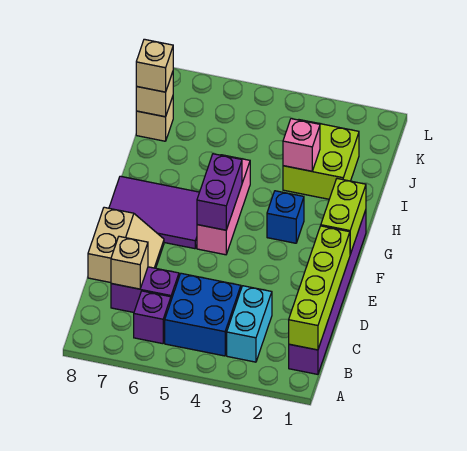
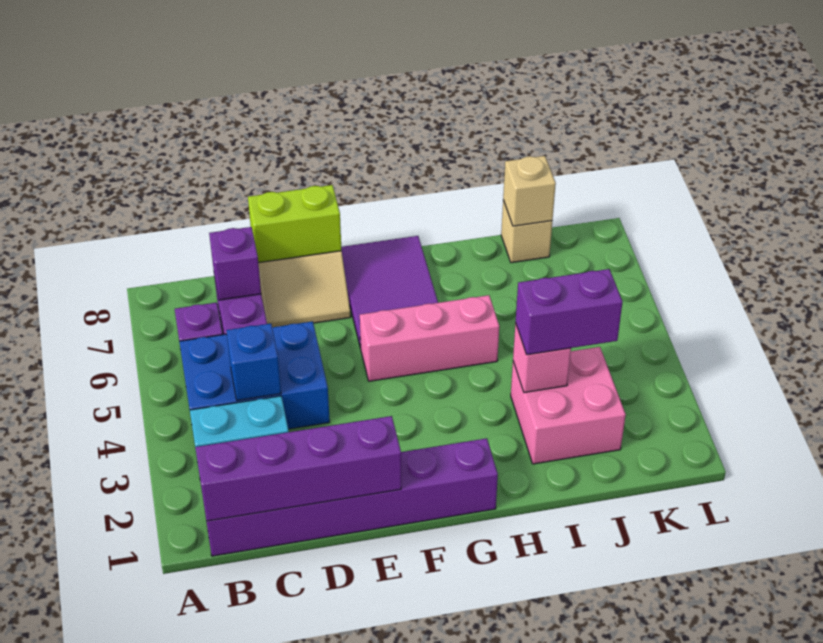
lime brick B1:E1 level 2 -> purple brick B1:E1 level 2
blue brick B4:C5 level 1 -> blue brick B4:D5 level 1
tan brick C7 level 2 -> purple brick C7 level 2
lime brick F1:G1 level 2 -> lime brick D8:E8 level 2
purple brick F5:G5 level 2 -> purple brick I3:J3 level 3
blue brick G3 level 1 -> blue brick C4 level 2
lime brick I2:J3 level 1 -> pink brick I2:J3 level 1
tan brick J8 level 3 -> none

